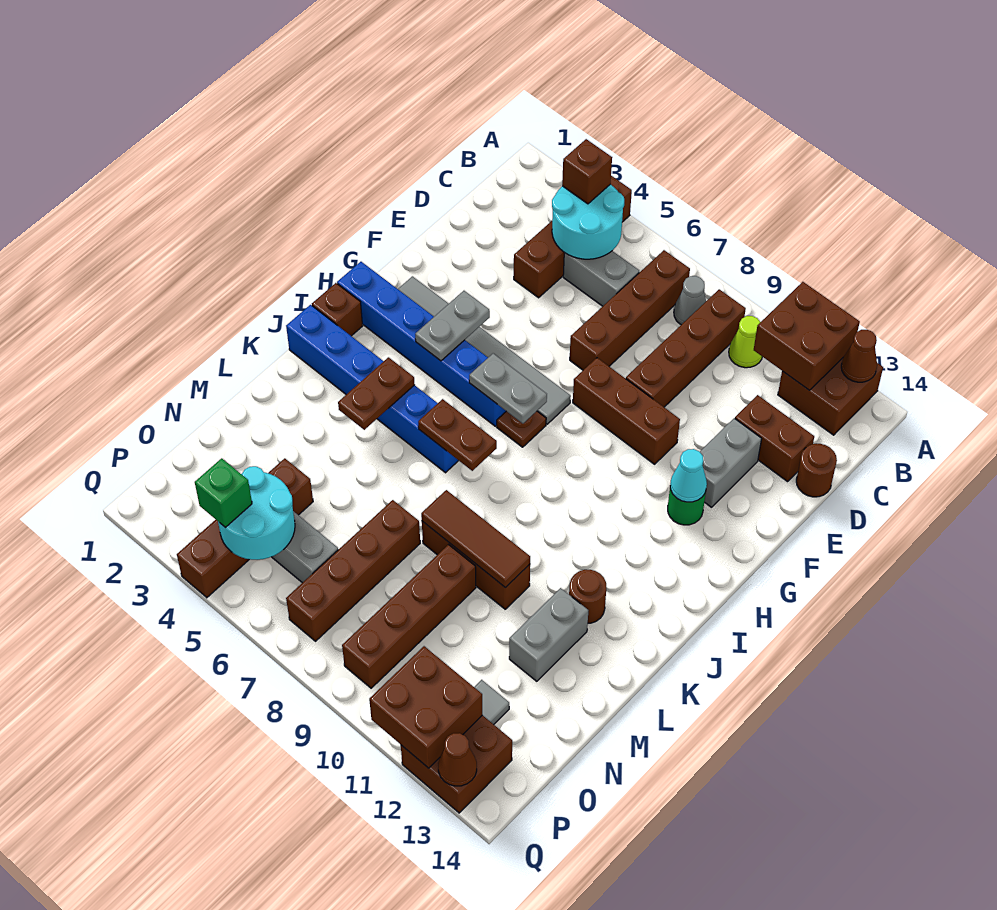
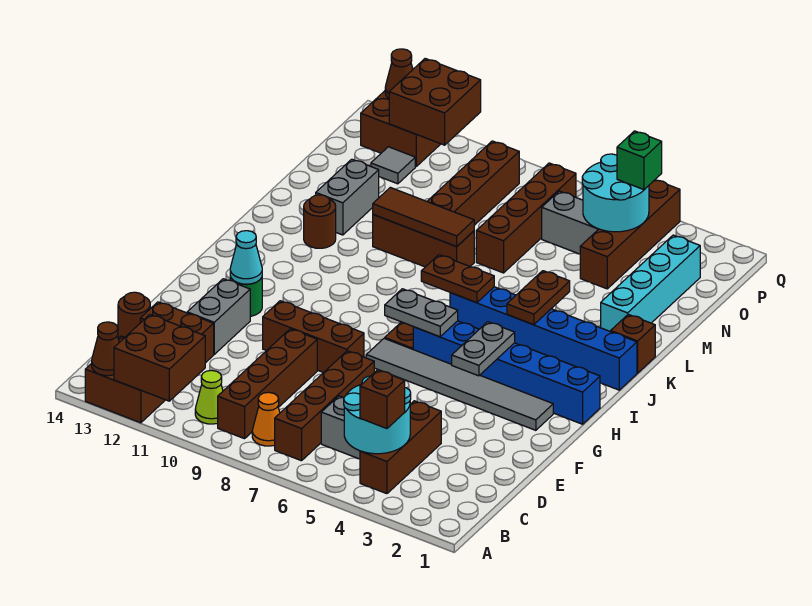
brown brick A4:D4 level 1 -> brown brick B4:D4 level 1
grey cone B8 level 1 -> orange cone B8 level 1
brown brick I1 level 1 -> brown brick K1 level 1
none -> cyan brick L2:O2 level 1

